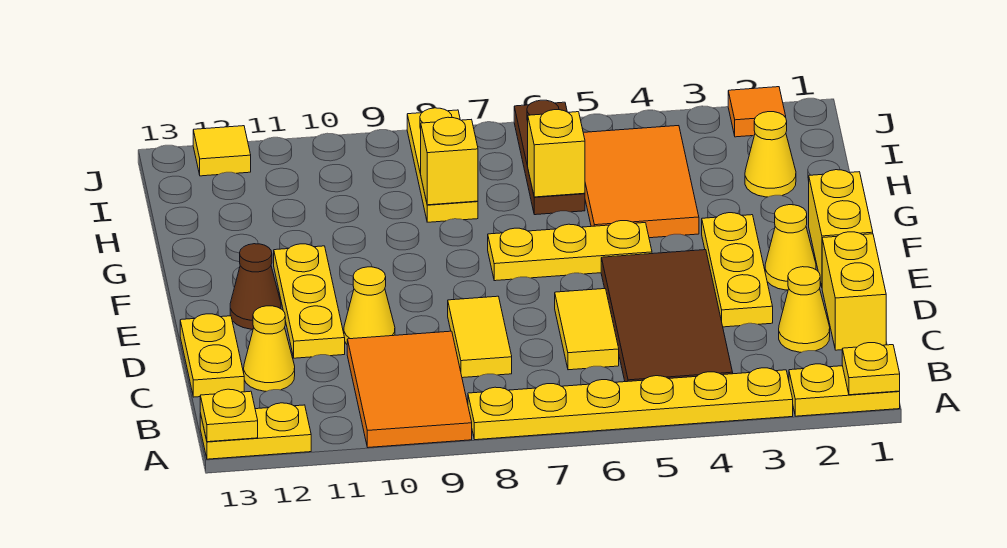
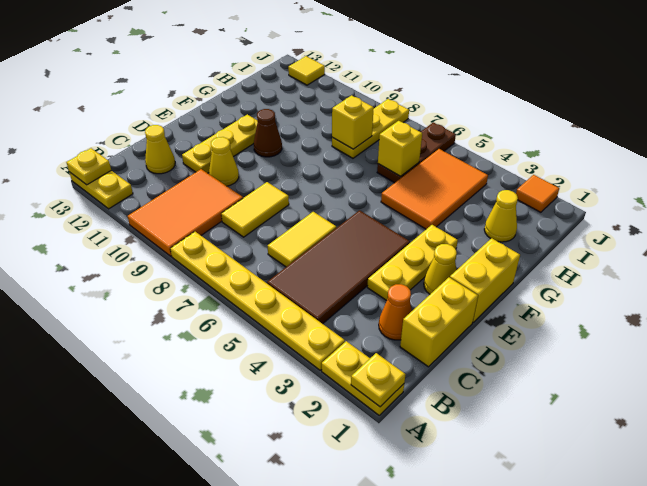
yellow cone C2 level 1 -> orange cone C2 level 1
yellow plate C13:D13 level 1 -> none
brown cone E12 level 1 -> brown cone F10 level 1
yellow plate F5:F7 level 1 -> none

